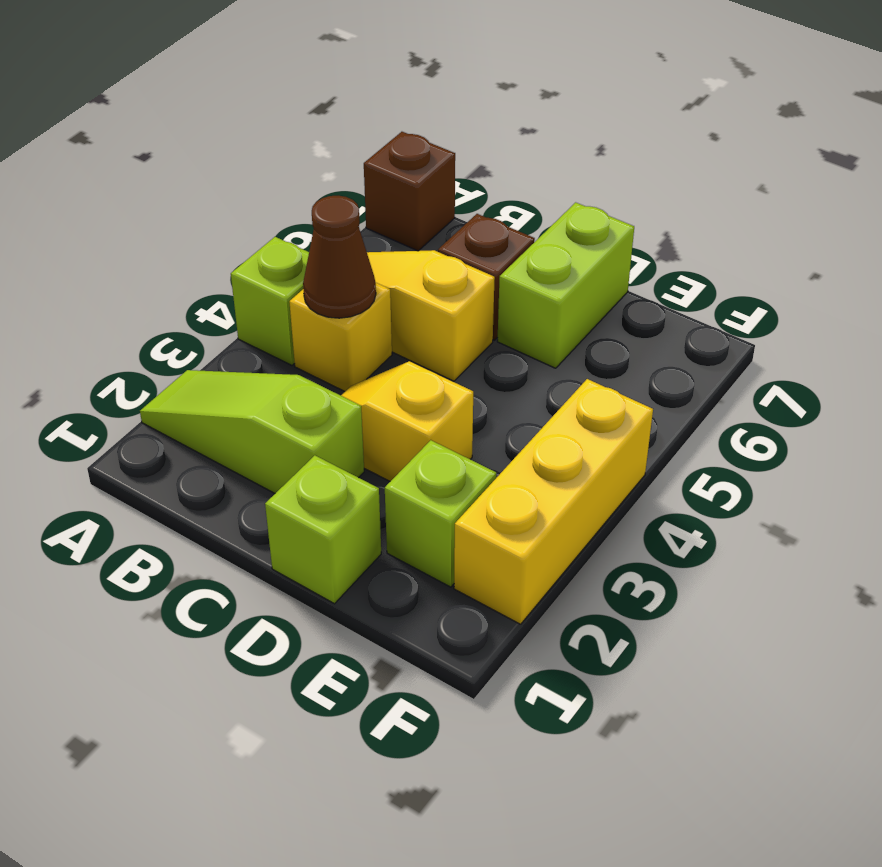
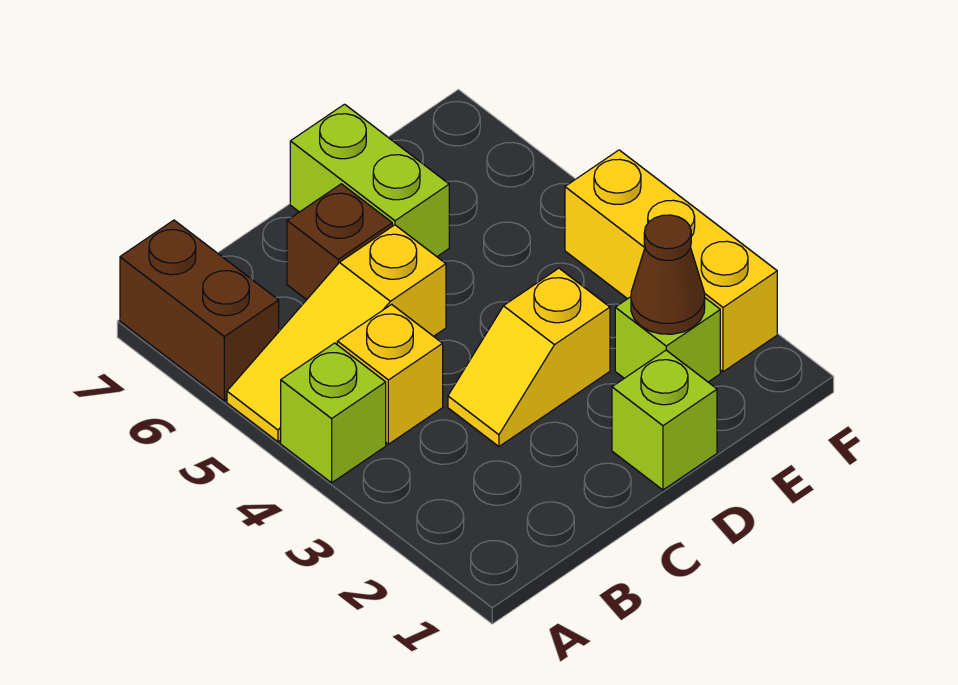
lime slope A2:C2 level 1 top C -> none
brown brick A7 level 1 -> brown brick A6:A7 level 1
brown cone B4 level 2 -> brown cone E2 level 2

